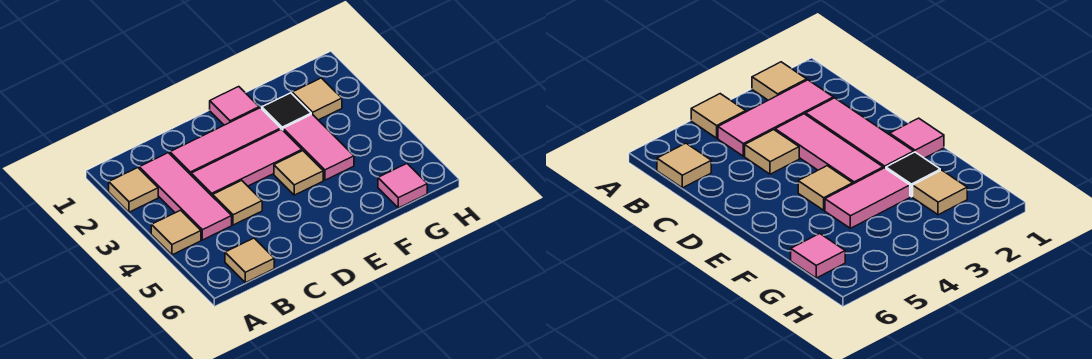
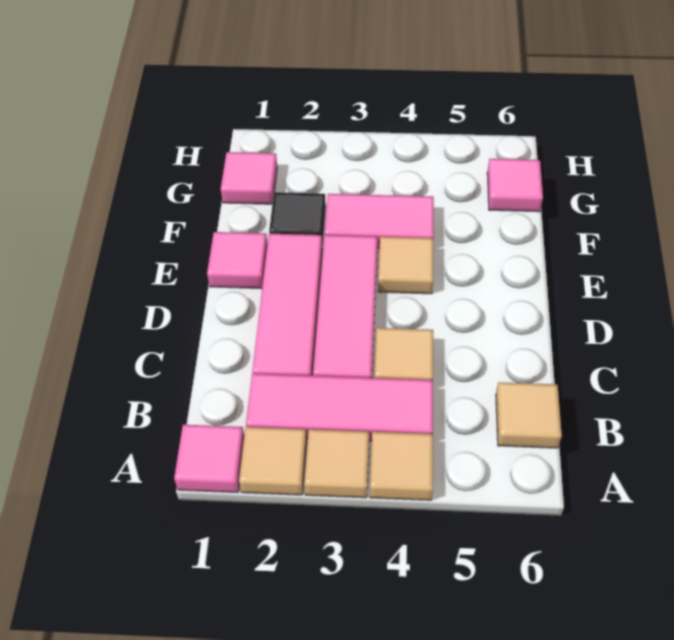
none -> pink tile A1 level 1
none -> pink tile G1 level 1
tan tile G2 level 1 -> tan tile A3 level 1

